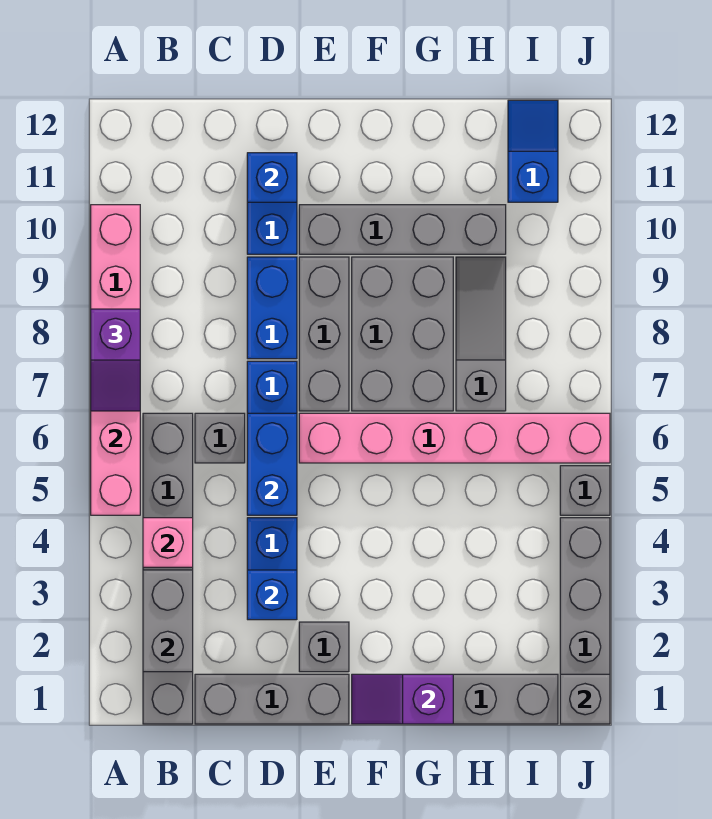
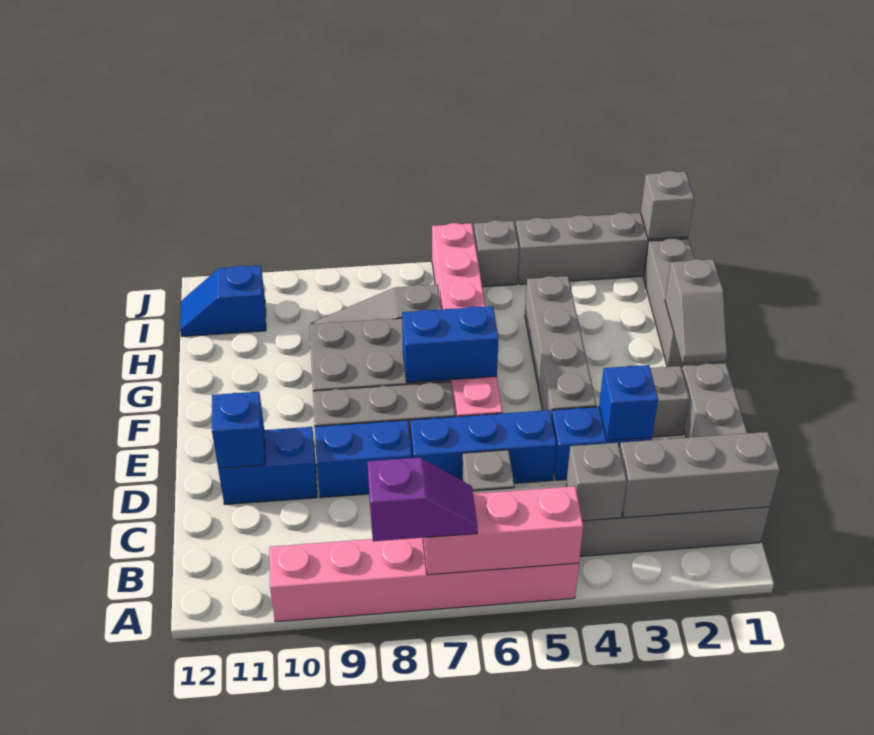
grey brick B2:B3 level 2 -> grey brick B1:B3 level 2
pink brick B4 level 2 -> grey brick B4 level 2
blue brick D5:D6 level 2 -> blue brick F6:F7 level 2
grey brick E10:H10 level 1 -> grey brick E4:H4 level 1
purple slope F1:G1 level 2 top G -> grey slope F1:G1 level 2 top G

